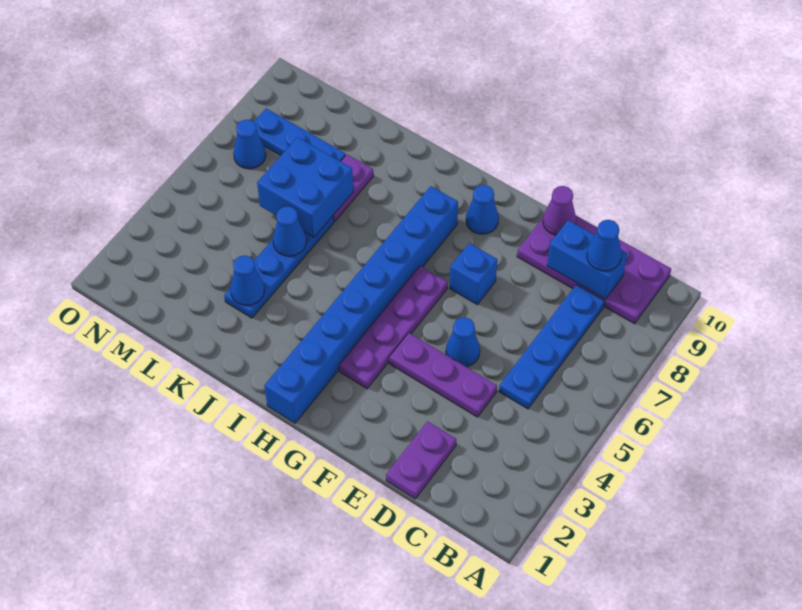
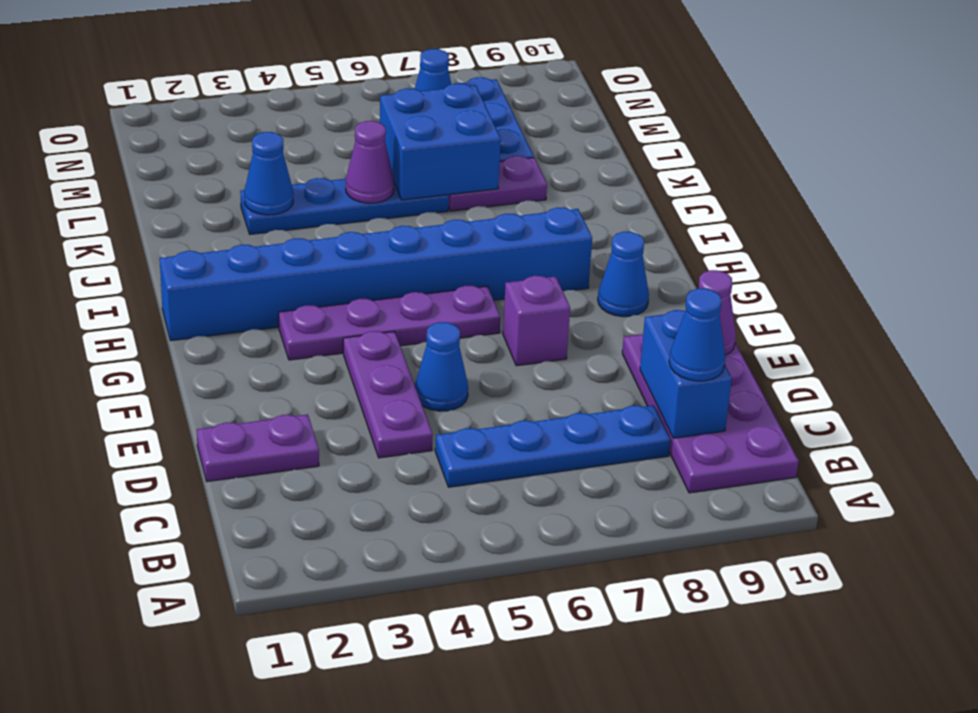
blue brick F7 level 1 -> purple brick F7 level 1
blue cone K5 level 2 -> purple cone K5 level 2

